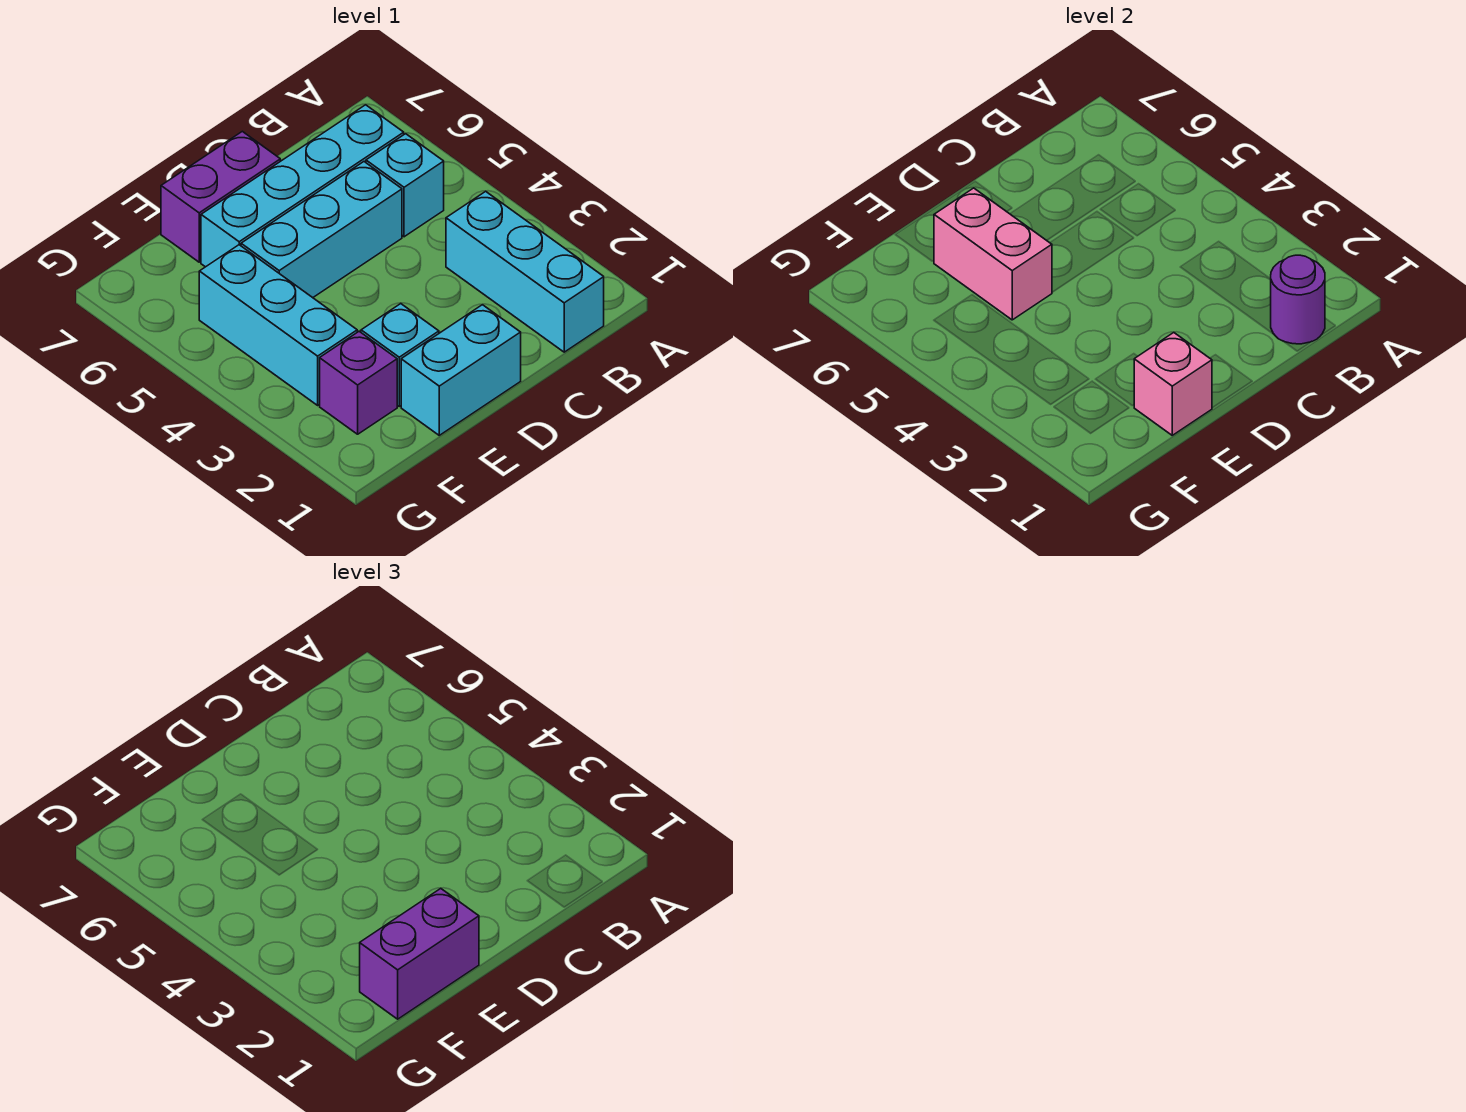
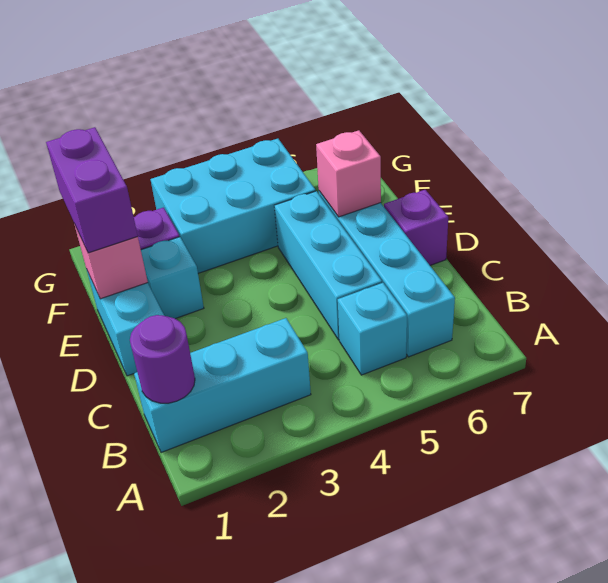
purple brick D7:E7 level 1 -> purple brick D7 level 1
pink brick E5:E6 level 2 -> pink brick E6 level 2
cyan brick F3:F5 level 1 -> cyan brick F3:G5 level 1

